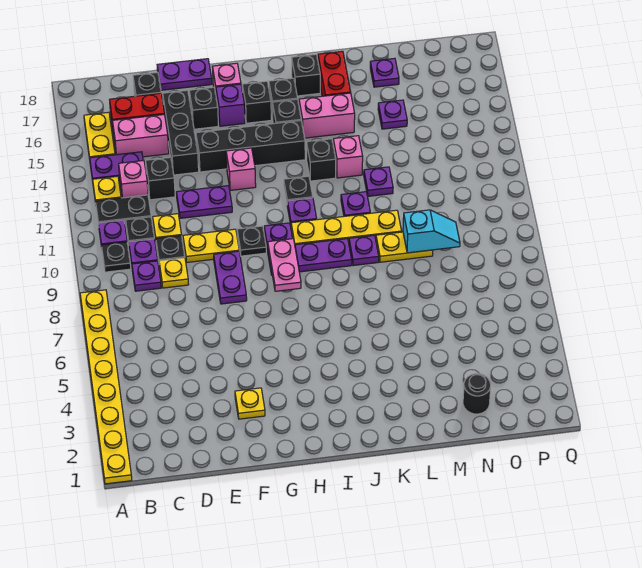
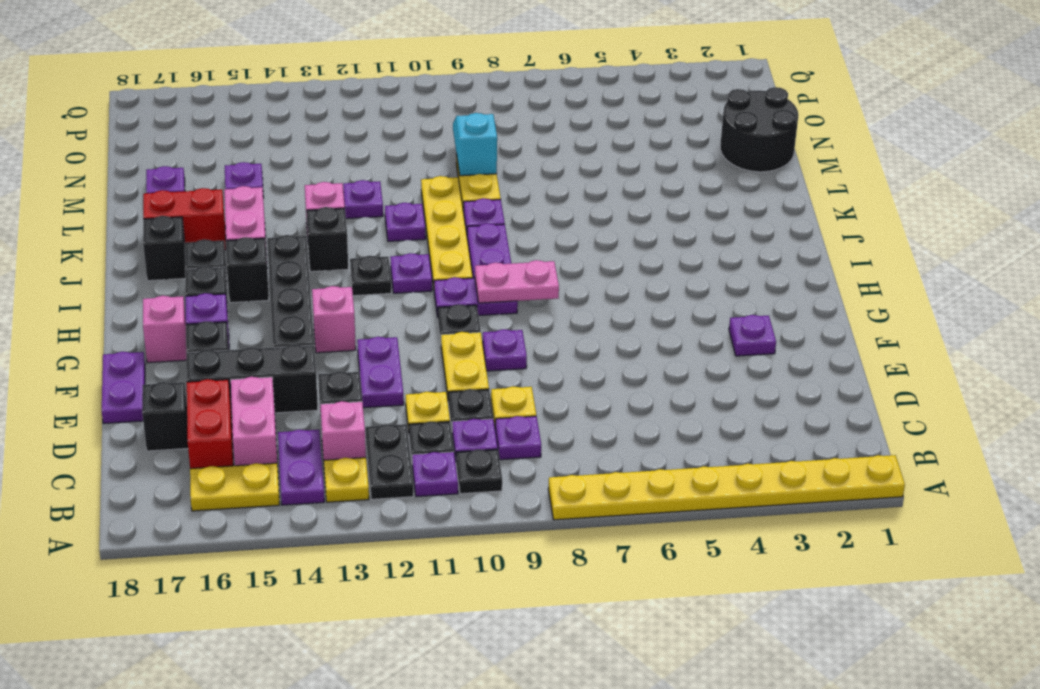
yellow plate F3 level 1 -> purple plate F3 level 1
purple plate F8:F9 level 1 -> purple plate F9 level 1
black round brick N2 level 1 -> black round brick M1:N2 level 1

